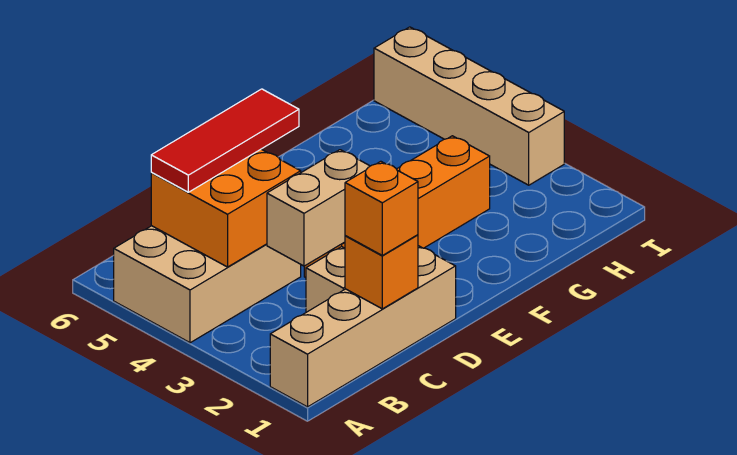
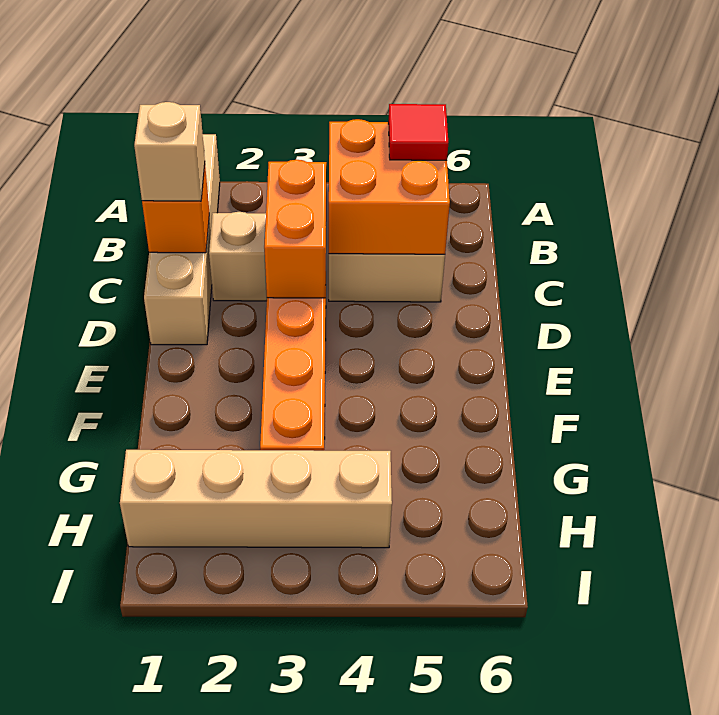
red tile B5:D5 level 3 -> red tile B5 level 3
orange brick C1 level 3 -> tan brick C1 level 3
tan brick C3:D3 level 2 -> orange brick C3:D3 level 2
tan brick I3:I6 level 1 -> tan brick H1:H4 level 1

